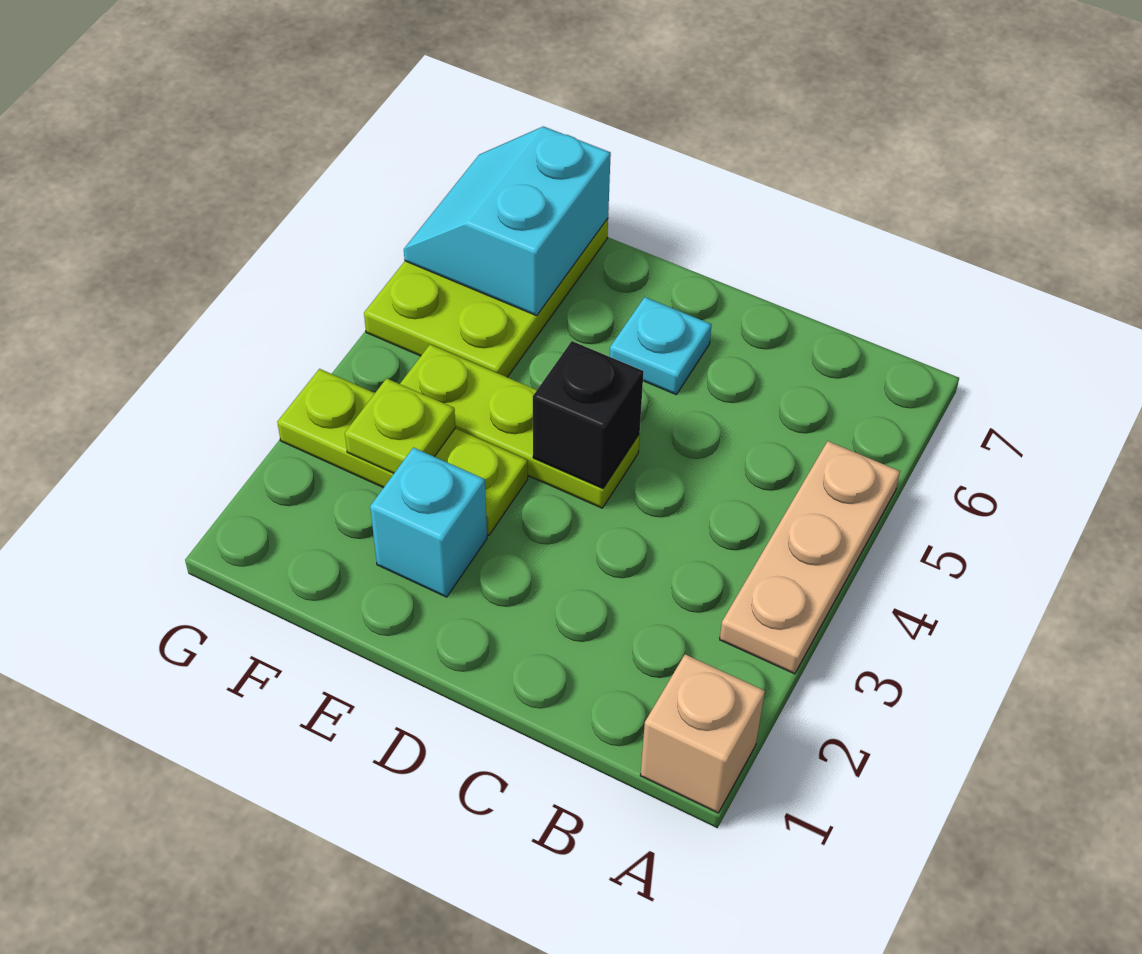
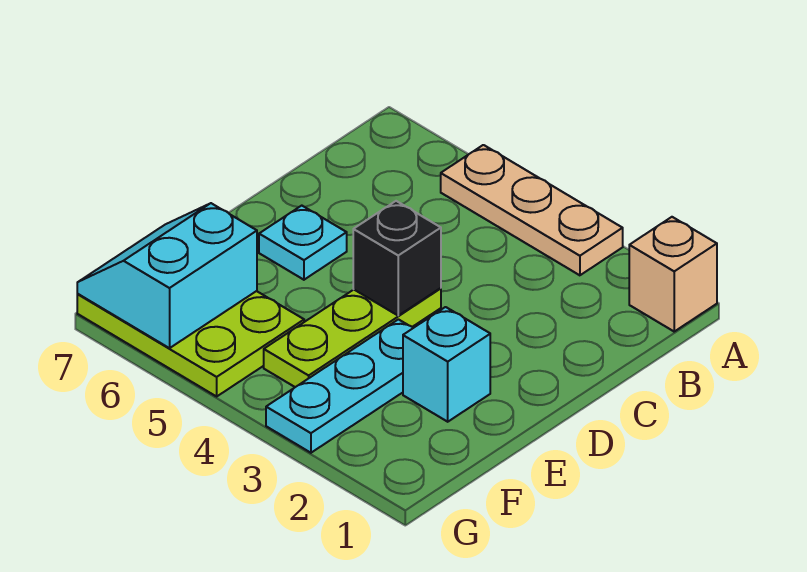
lime plate E3:G3 level 1 -> cyan plate E3:G3 level 1
lime plate F3 level 2 -> none
cyan slope F6:G7 level 2 top F -> cyan slope F6:G7 level 2 top 6

